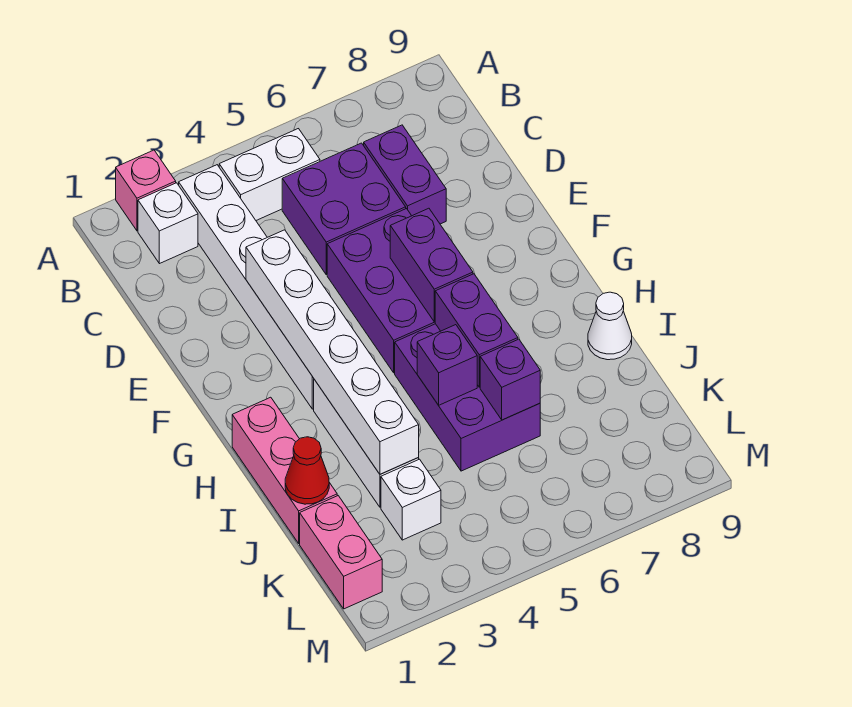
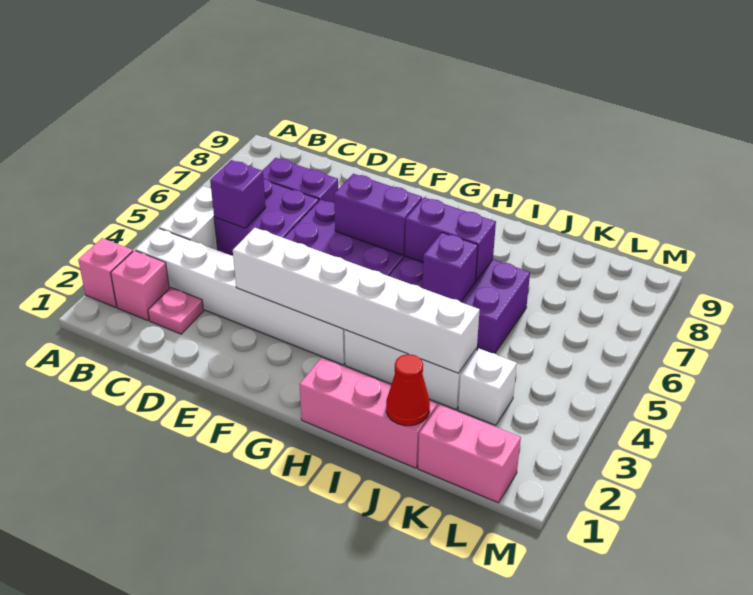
white brick B2 level 1 -> pink brick B2 level 1
none -> pink plate C2 level 1
white cone I9 level 1 -> none
purple brick J6 level 2 -> purple brick C5 level 2

